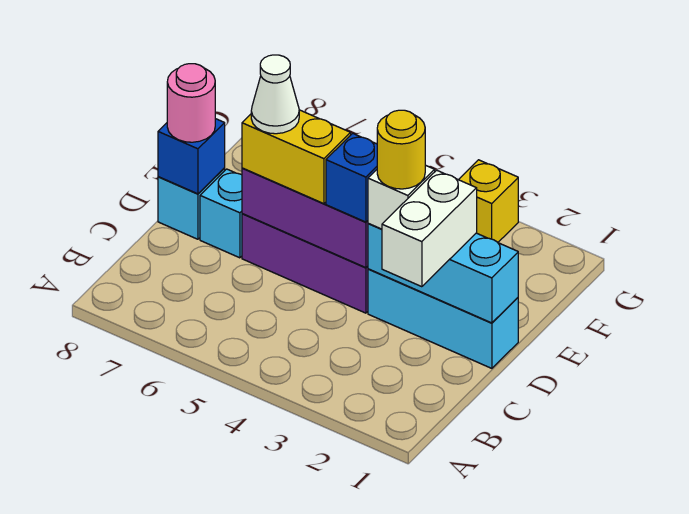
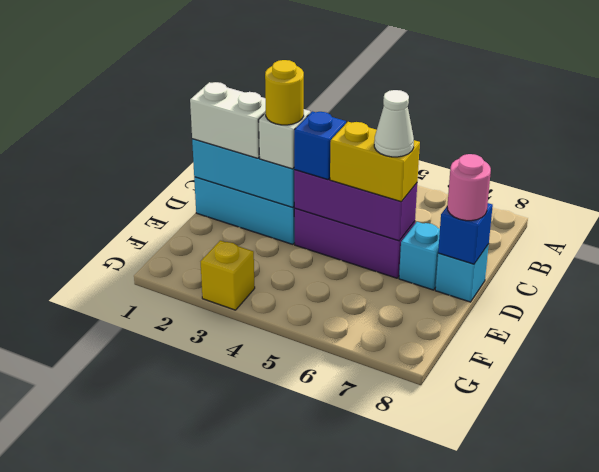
white brick C2:D2 level 3 -> white brick D1:D2 level 3

